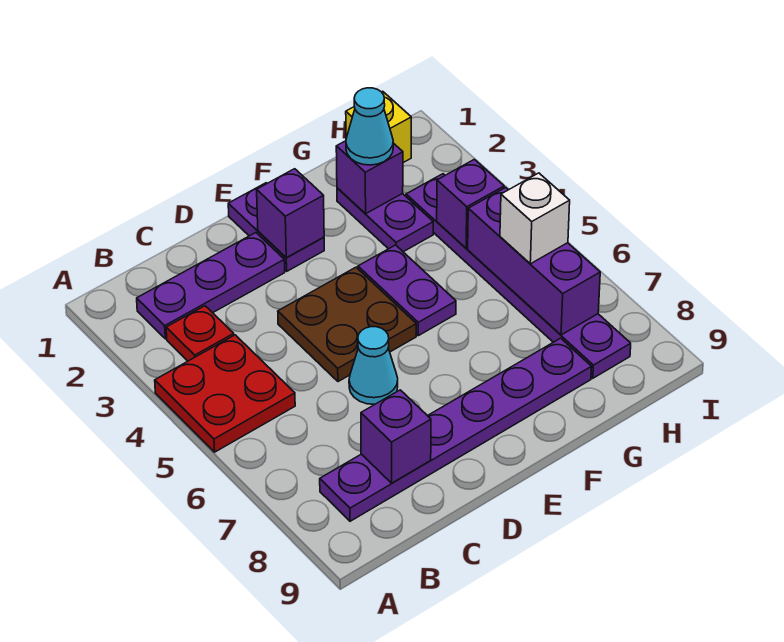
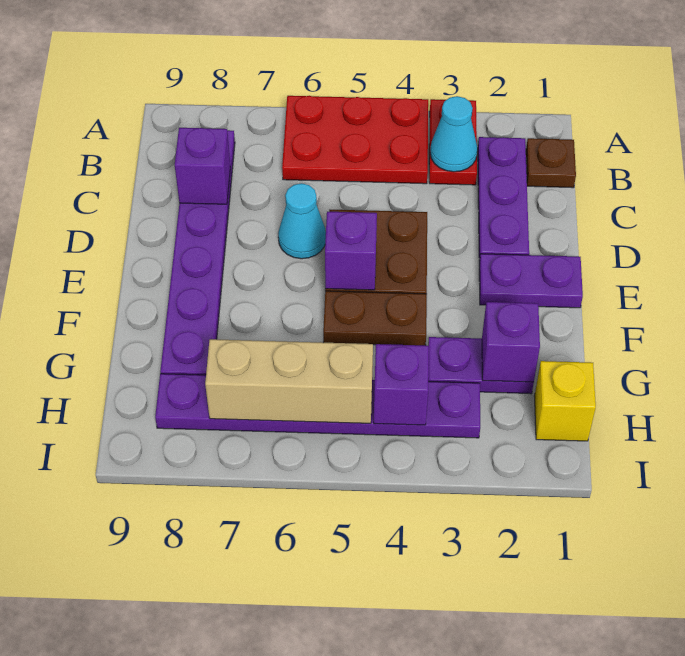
red plate A4:B5 level 1 -> red plate A4:B6 level 1
none -> brown plate B1 level 1
red plate B3 level 1 -> red plate A3:B3 level 1
purple brick E2 level 2 -> purple brick E5 level 2
purple plate F4:F5 level 1 -> brown plate F4:F5 level 1
cyan cone G2 level 3 -> cyan cone B3 level 2
purple brick H5:H7 level 2 -> tan brick H5:H7 level 2
white brick H6 level 3 -> none

